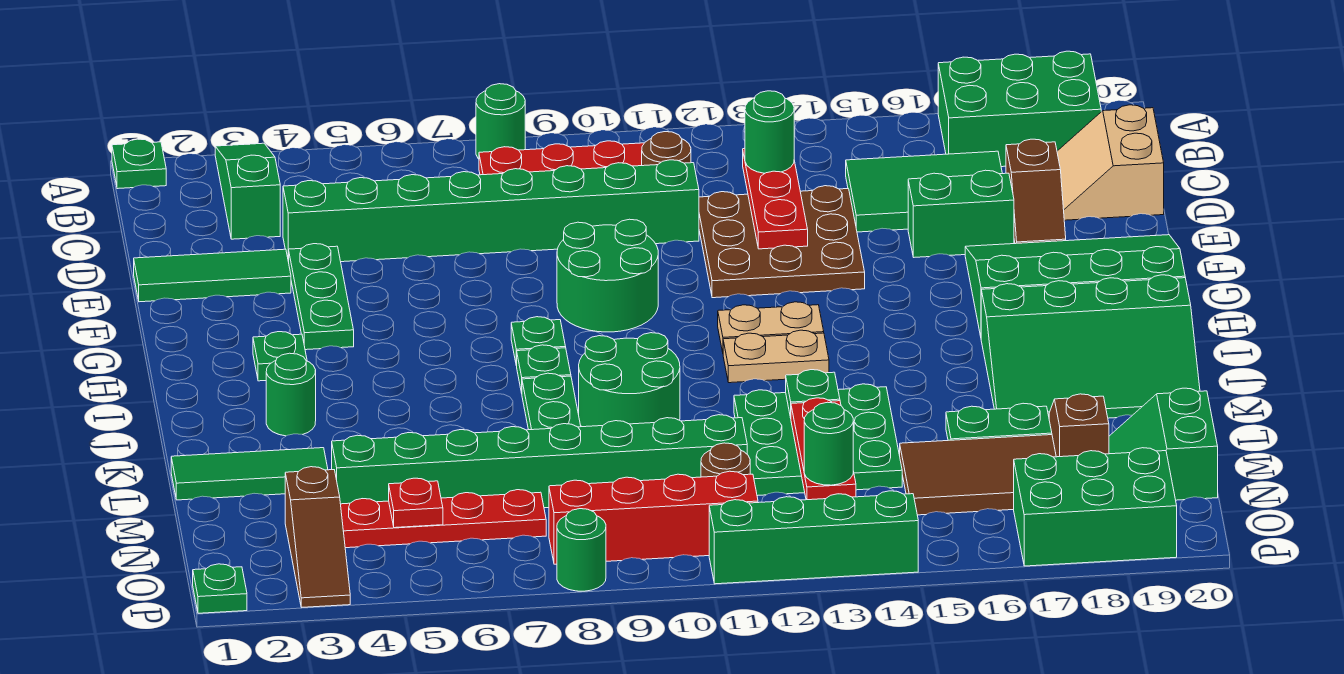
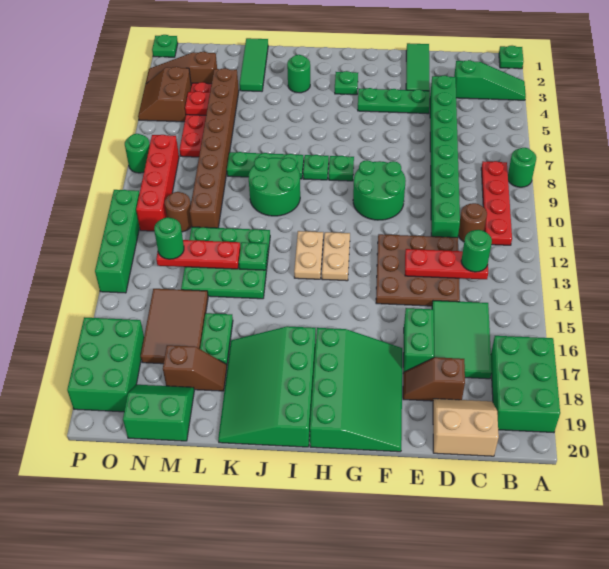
green brick M4:M11 level 1 -> brown brick M4:M11 level 1
none -> brown slope O4:P5 level 1 top O

